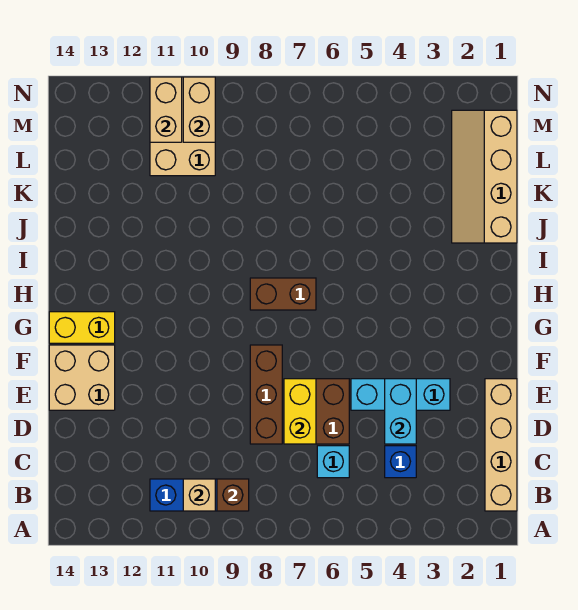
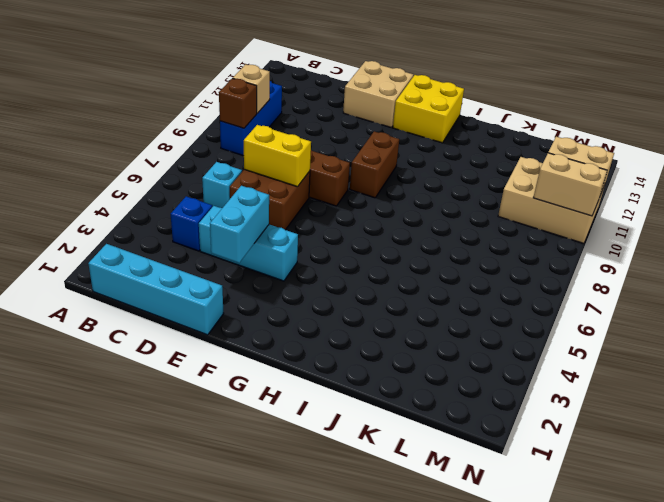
tan brick B1:E1 level 1 -> cyan brick B1:E1 level 1
cyan brick D4:E4 level 2 -> cyan brick E3:E4 level 2
cyan brick E3:E5 level 1 -> cyan brick D4:F4 level 1
yellow brick G13:G14 level 1 -> yellow brick G13:H14 level 1
brown brick H7:H8 level 1 -> brown brick G9:G10 level 1
tan slope J1:M2 level 1 top 1 -> none

